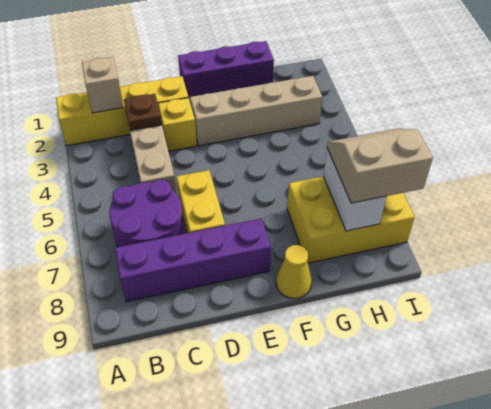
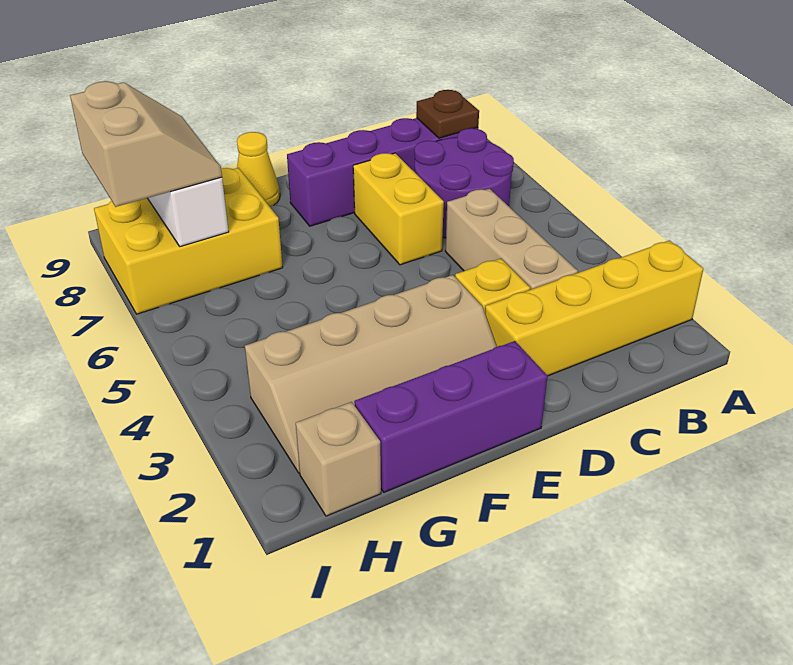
tan brick B2 level 2 -> tan brick H1 level 1
brown plate C3 level 2 -> brown plate B8 level 2
tan slope H7:I8 level 3 top 8 -> tan slope H7:I8 level 3 top I

